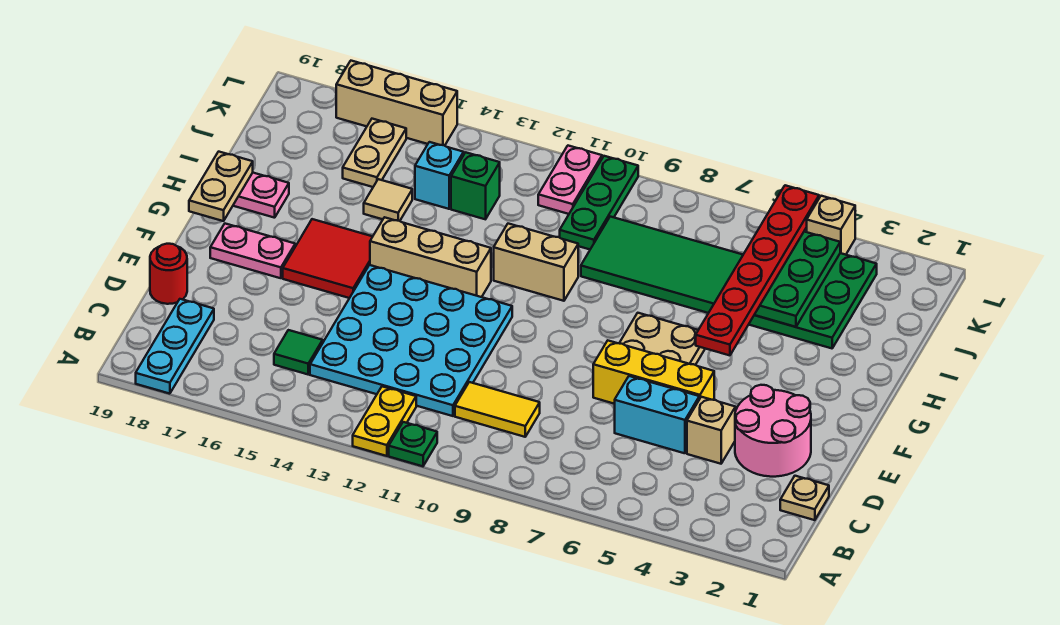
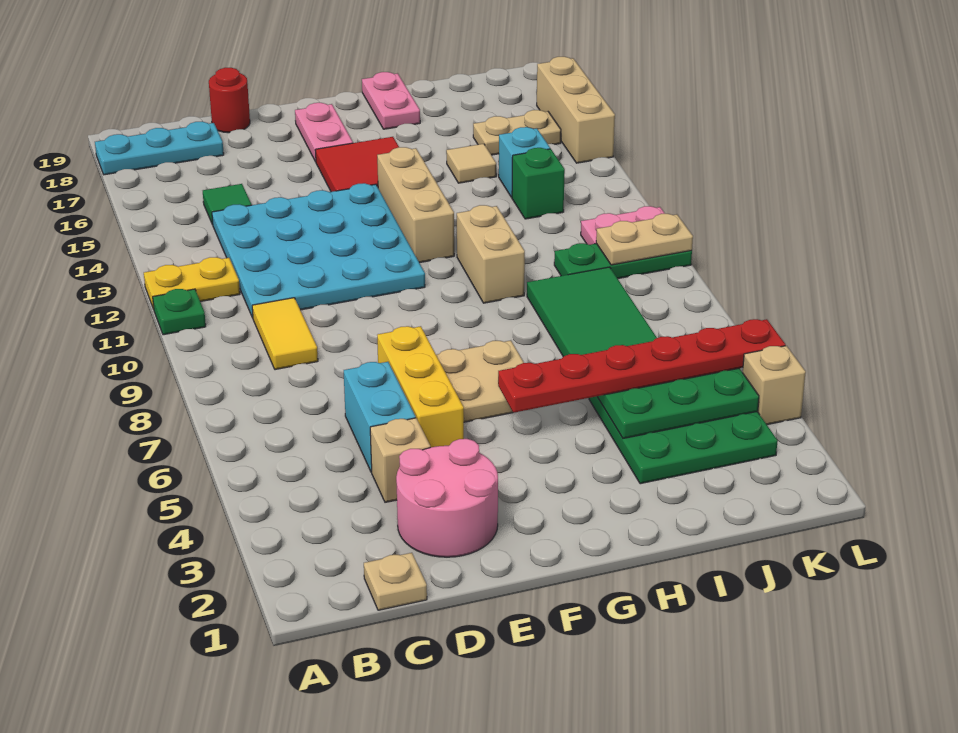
tan plate G19:H19 level 2 -> tan plate K10:L10 level 2

